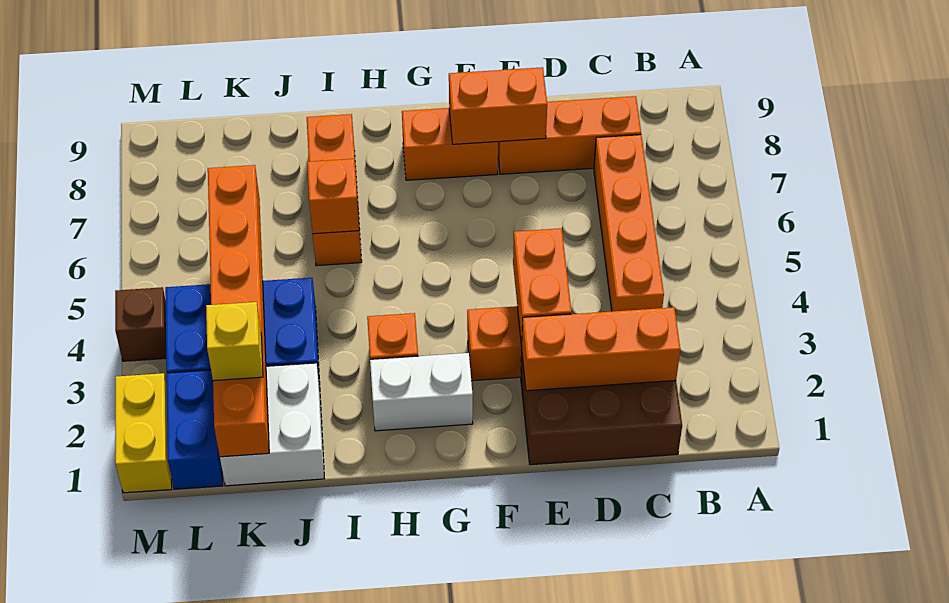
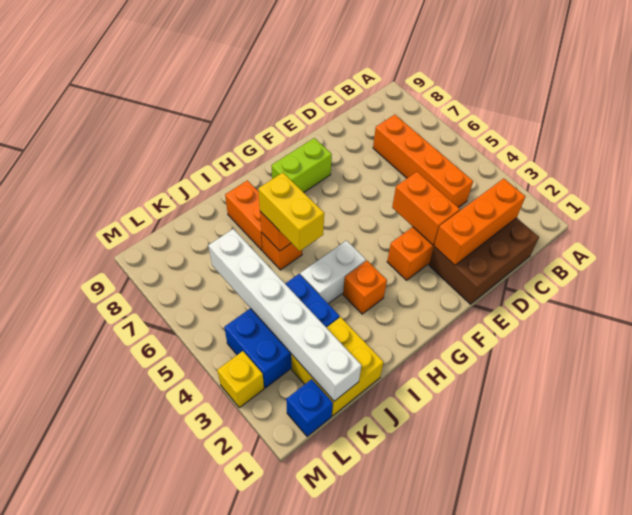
orange brick C8:E8 level 1 -> none
orange brick E8:F8 level 2 -> none
orange brick F8:G8 level 1 -> lime brick F8:G8 level 1
white brick G2:H2 level 1 -> white brick H4:I4 level 1
white brick J1:K2 level 1 -> yellow brick J1:K2 level 1
orange brick K1:K6 level 2 -> white brick K1:K6 level 2
yellow brick K2 level 3 -> yellow brick M3 level 1
blue brick L1:L2 level 1 -> blue brick L1 level 1
yellow brick M1:M2 level 1 -> yellow brick I5:I6 level 3
brown brick M4 level 1 -> none

